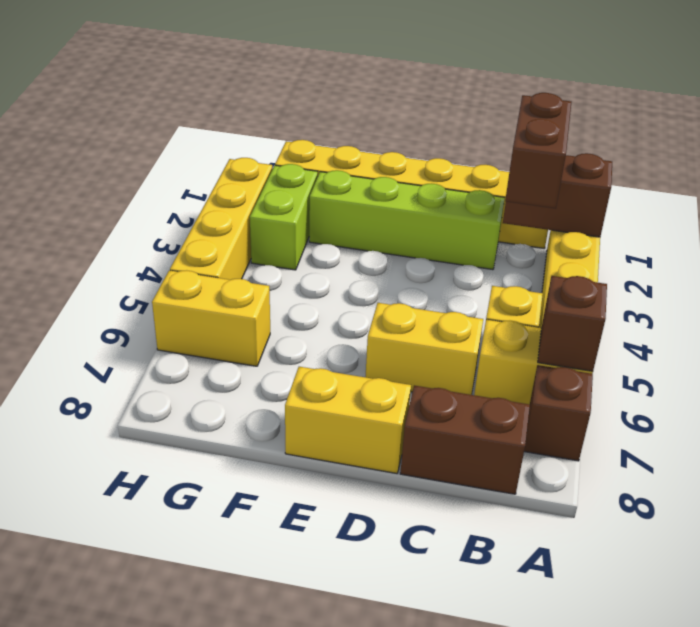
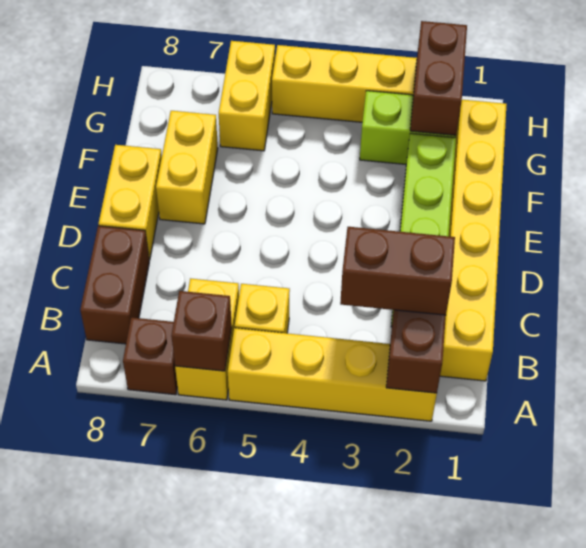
yellow brick C6:D6 level 1 -> yellow brick E7:F7 level 1
none -> brown brick G2:H2 level 2

